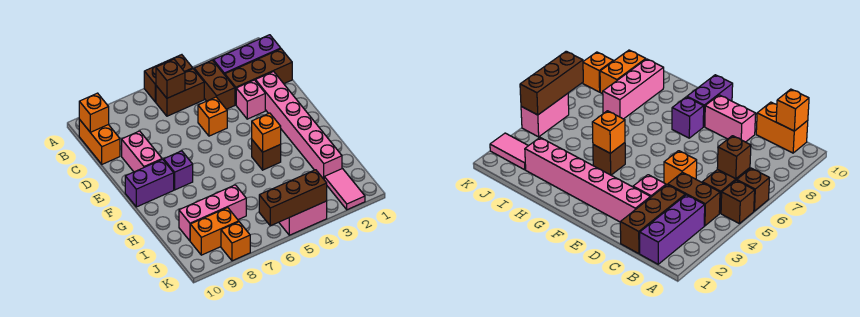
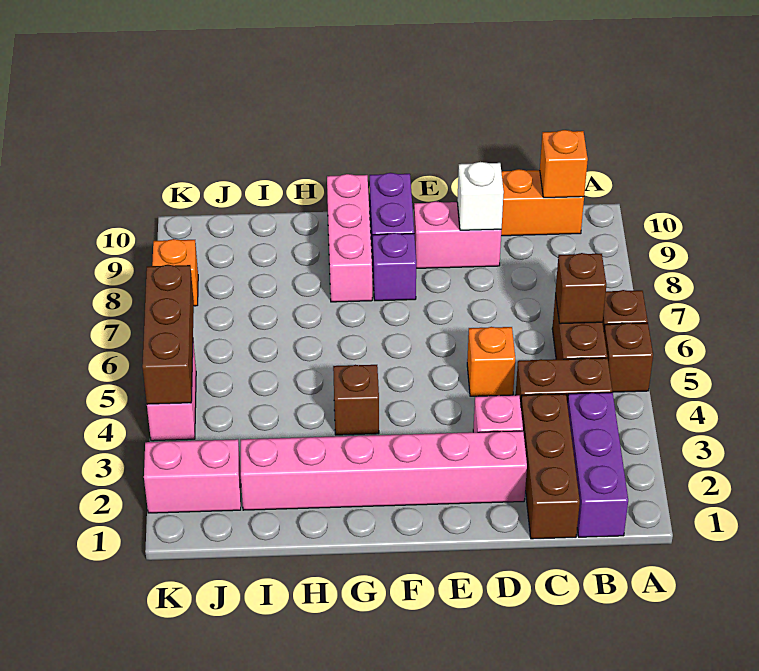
none -> white brick D9 level 2
orange brick G4 level 2 -> none
pink brick I7:I9 level 1 -> pink brick G8:G10 level 1
pink tile J2:K2 level 1 -> pink brick J2:K2 level 1
orange brick J8:J9 level 1 -> none

